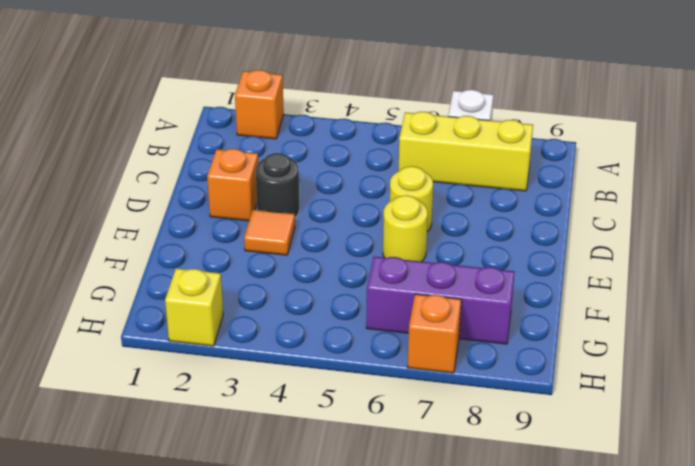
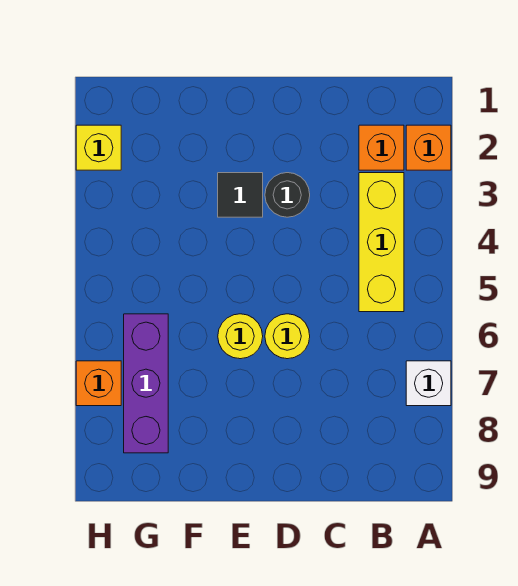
yellow brick B6:B8 level 1 -> yellow brick B3:B5 level 1
orange brick D2 level 1 -> orange brick B2 level 1
orange tile E3 level 1 -> black tile E3 level 1

